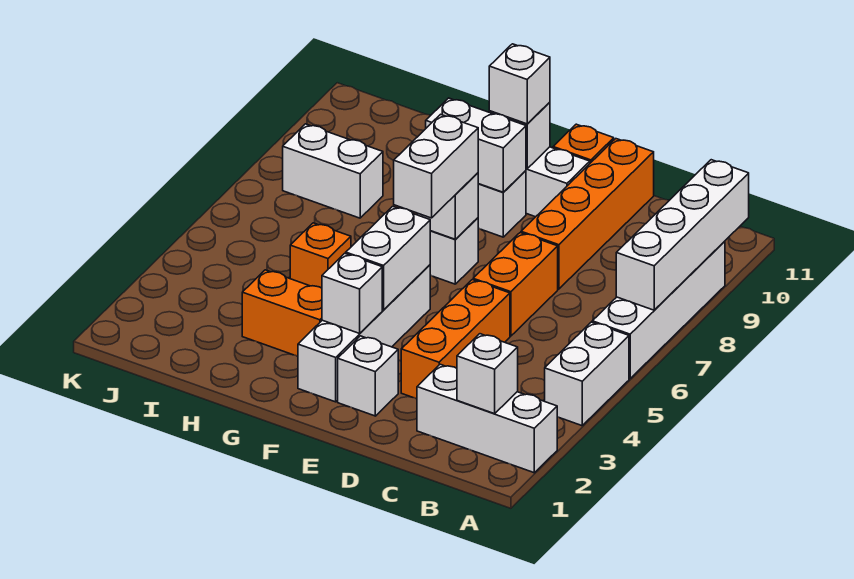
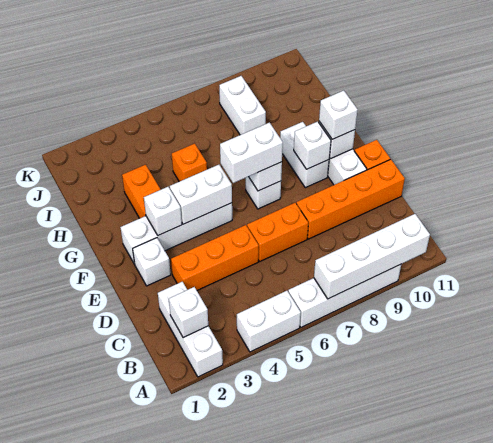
white brick F9:G9 level 2 -> white brick F9 level 2

